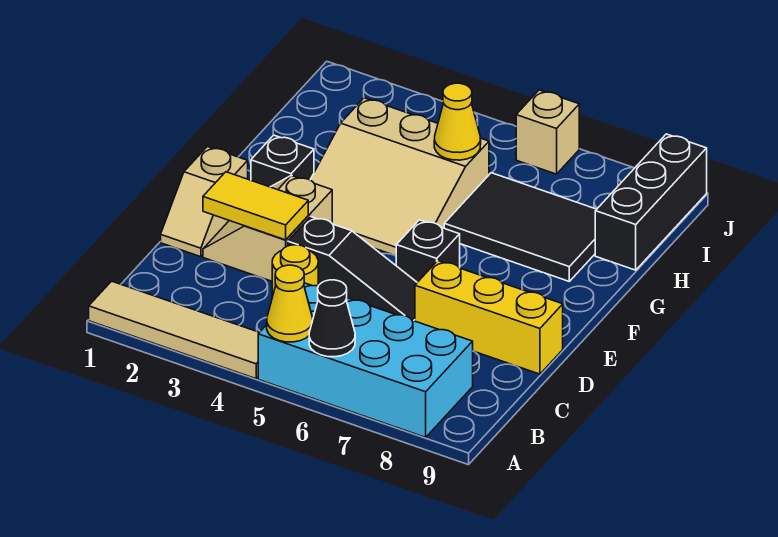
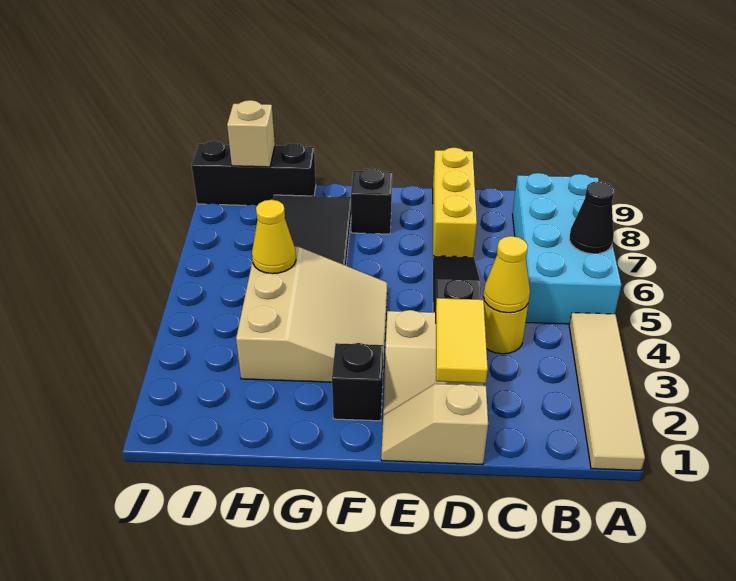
yellow cone A5 level 2 -> yellow cone C4 level 2
tan slope D1:E1 level 1 top E -> tan slope D1:E1 level 1 top D
black brick E6 level 1 -> black brick F8 level 1
tan brick J6 level 1 -> tan brick I9 level 2

